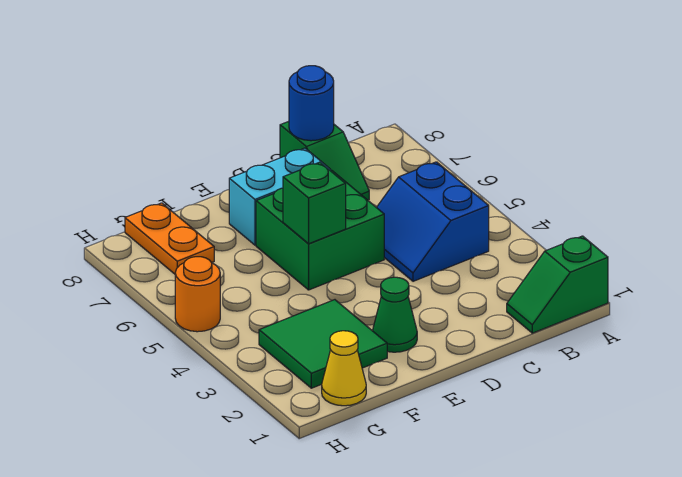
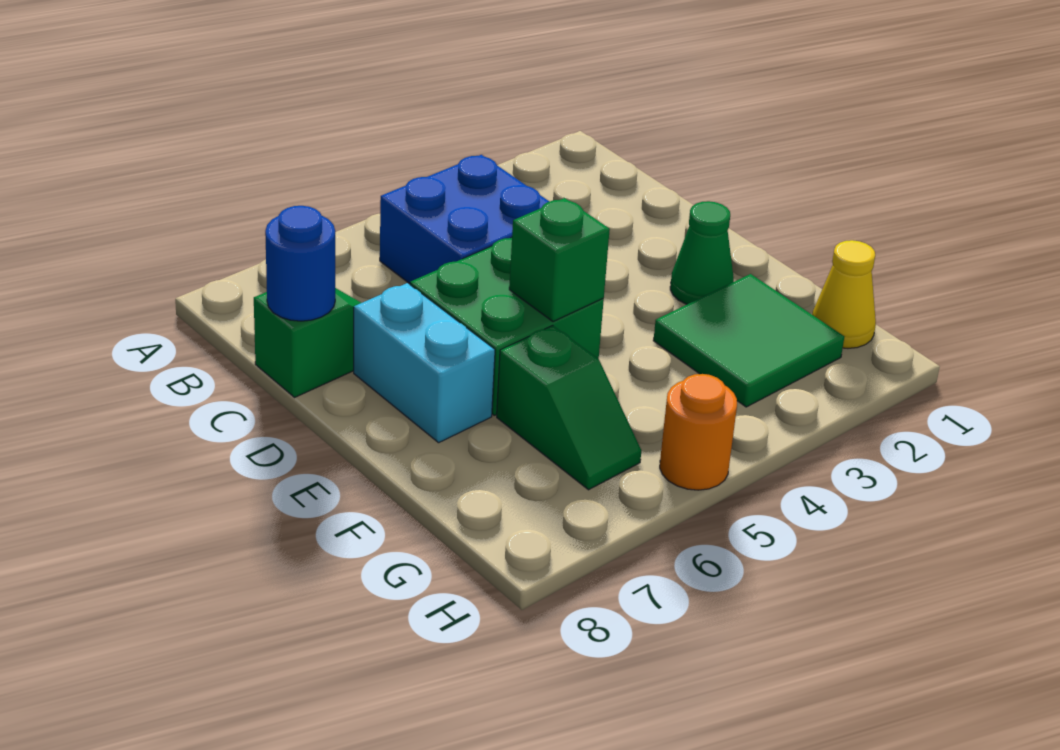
green slope A1:B1 level 1 top A -> green slope F6:G6 level 1 top F
blue slope B4:C5 level 1 top B -> blue brick B4:C5 level 1
orange plate G7:G8 level 1 -> none

